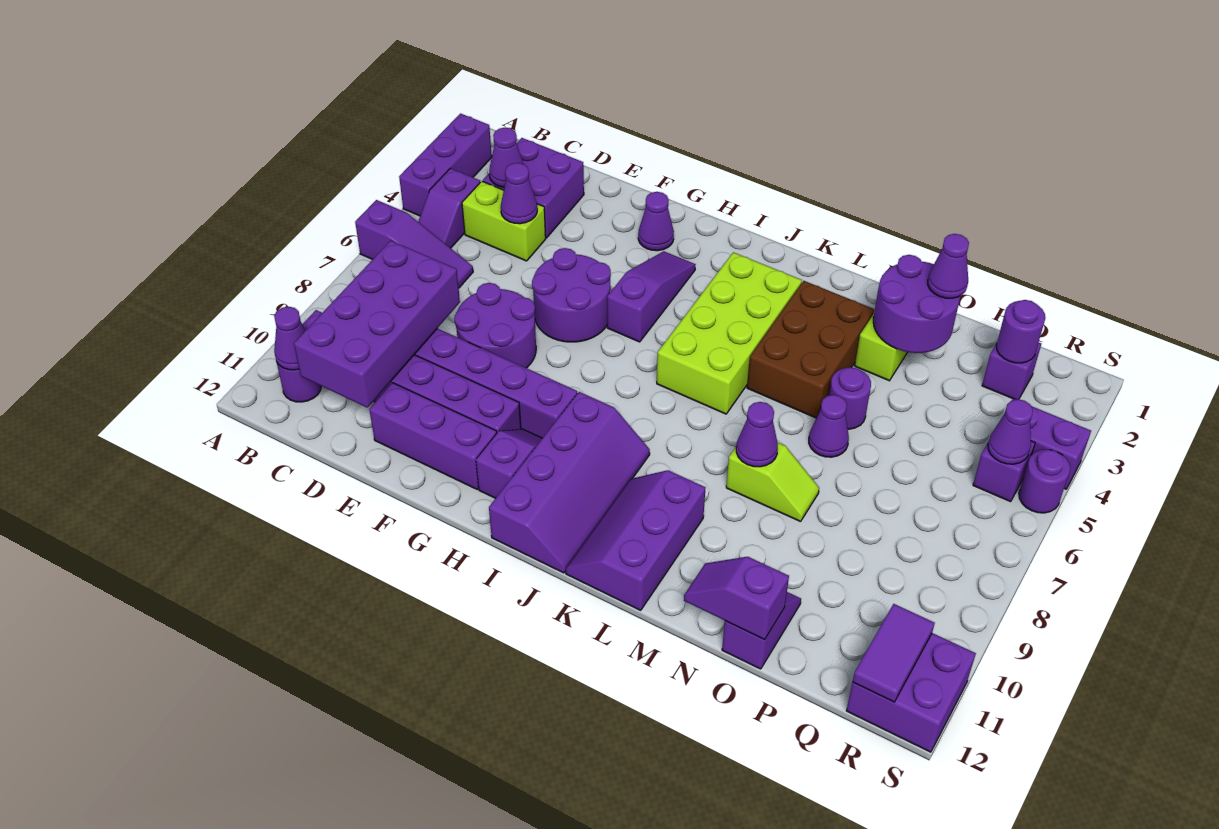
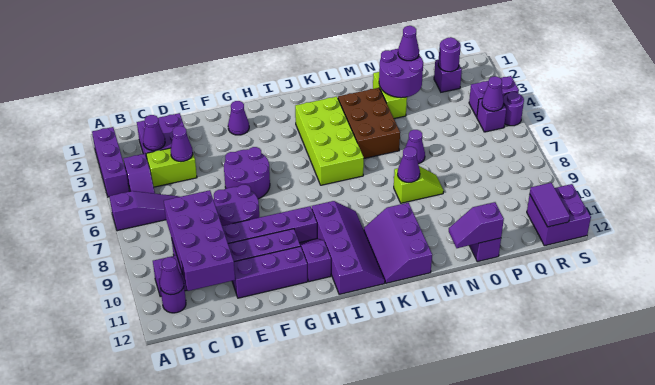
purple slope H3:H5 level 1 top 5 -> none
purple round brick N5 level 1 -> none

